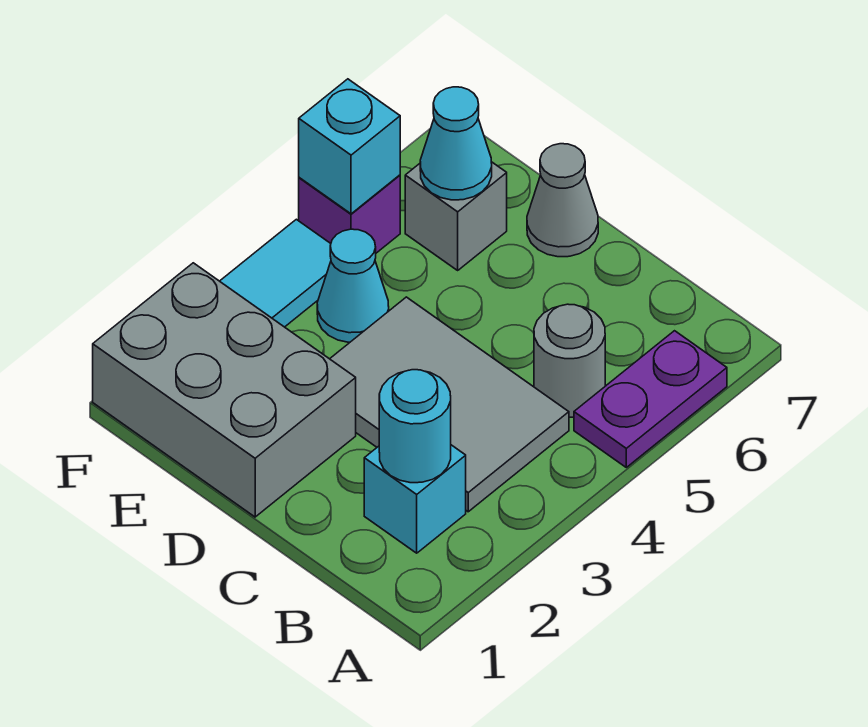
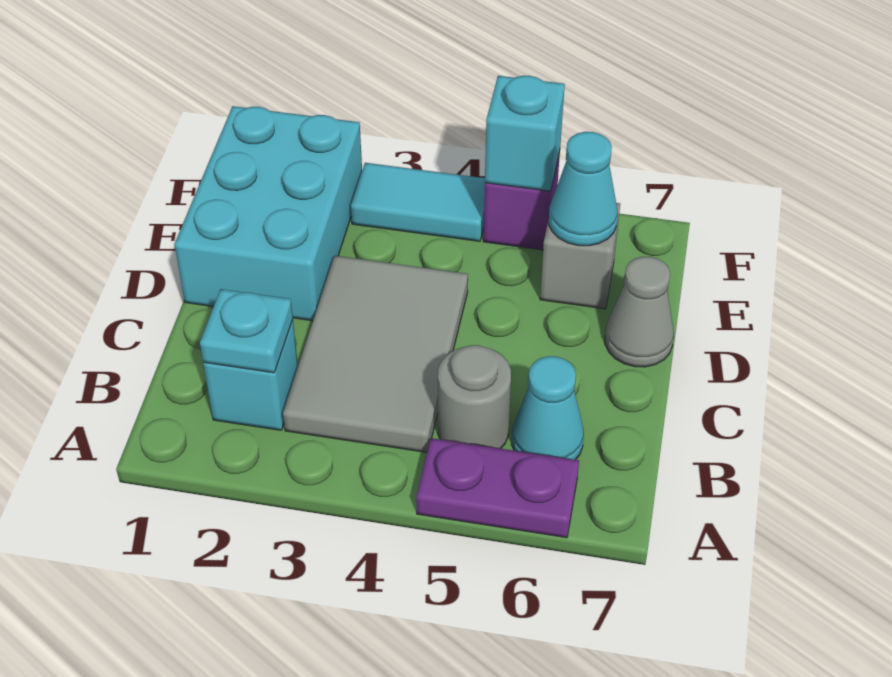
cyan round brick B2 level 2 -> cyan plate B2 level 2
grey brick D1:F2 level 1 -> cyan brick D1:F2 level 1
cyan cone E4 level 1 -> cyan cone B6 level 1

